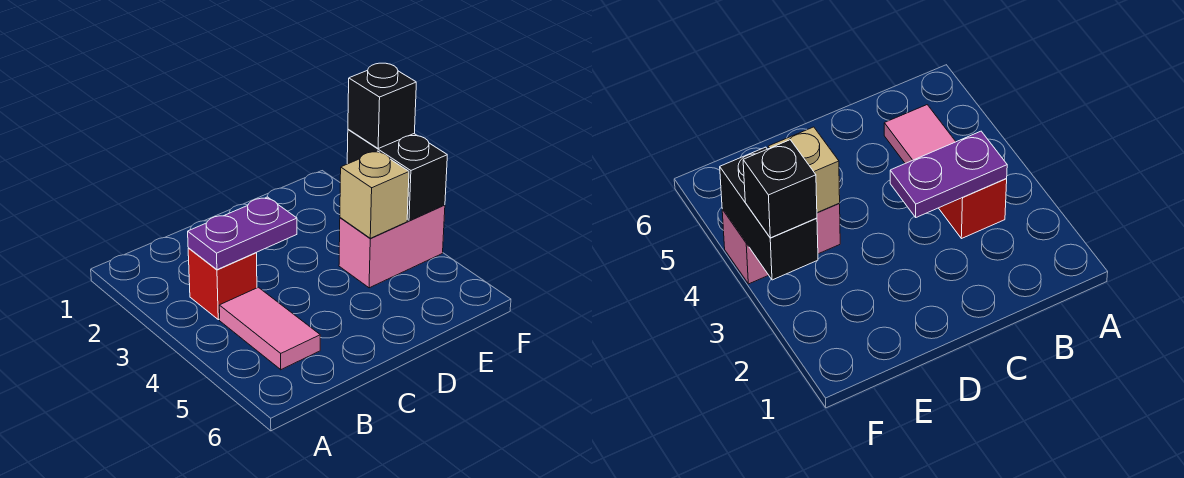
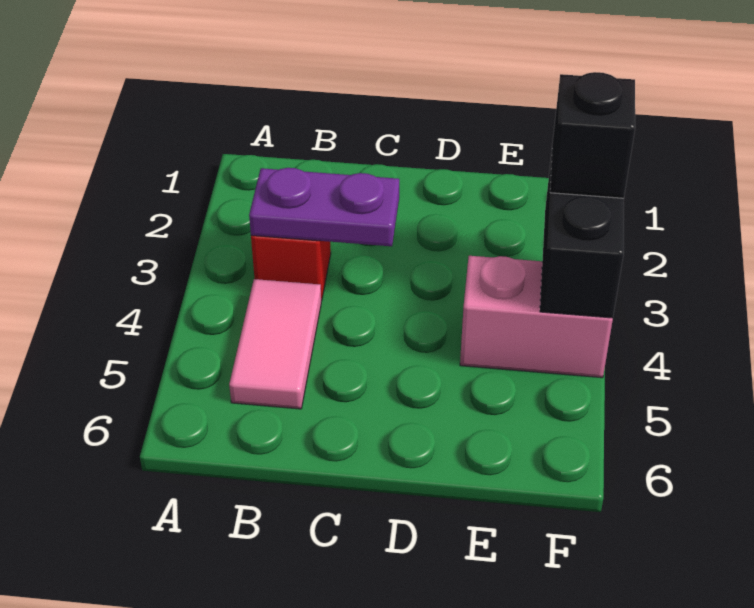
tan brick E4 level 2 -> none

